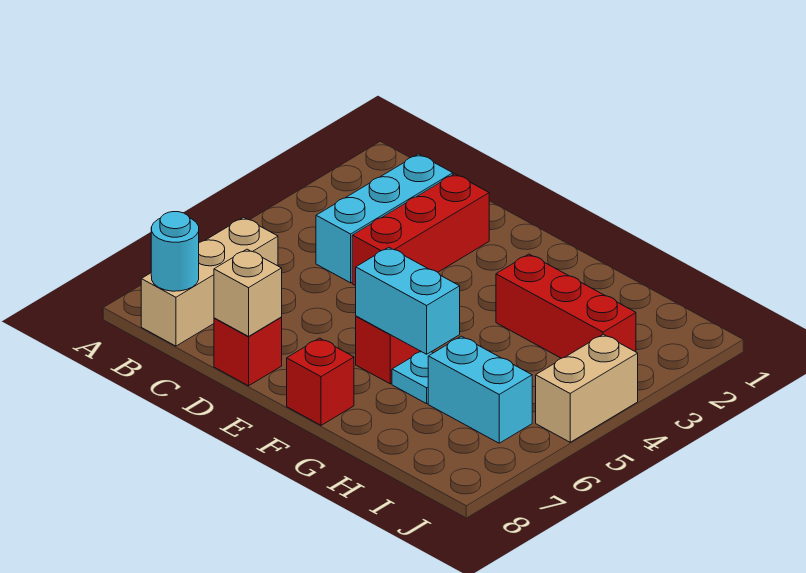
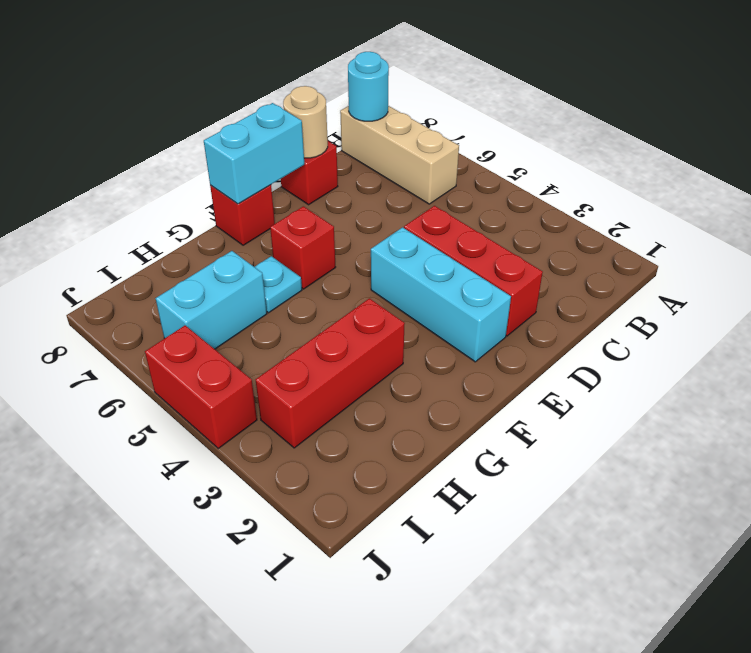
cyan brick C2:C4 level 1 -> cyan brick E2:E4 level 1
tan brick D8 level 2 -> tan round brick D8 level 2
cyan brick F6:G6 level 2 -> cyan brick E8:F8 level 2
tan brick J4:J5 level 1 -> red brick J4:J5 level 1

